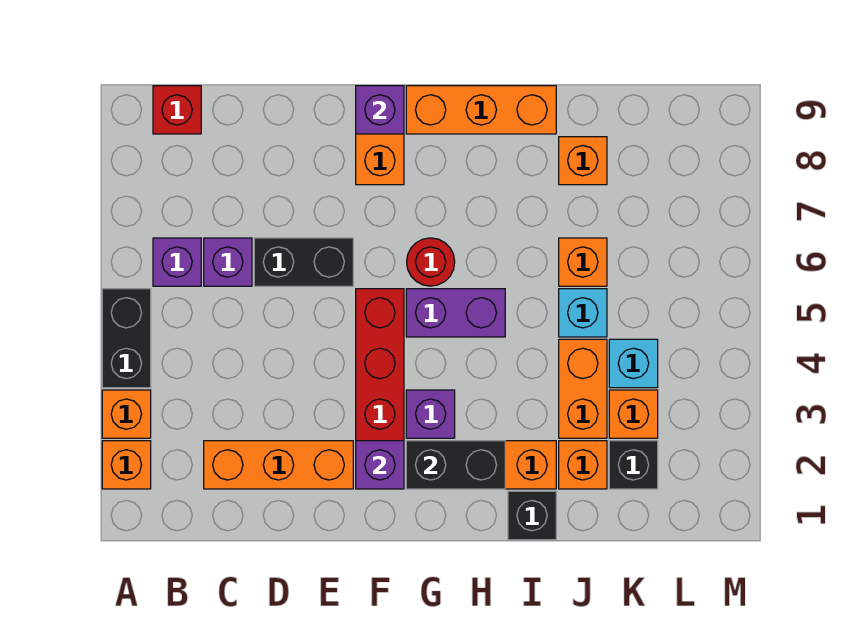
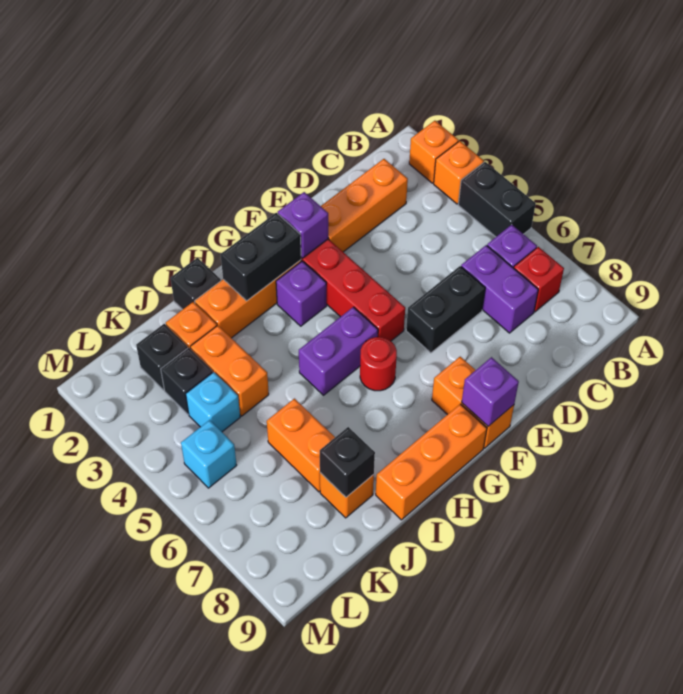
red brick B9 level 1 -> red brick B7 level 1
purple brick C6 level 1 -> purple brick C6:C7 level 1
cyan brick J5 level 1 -> cyan brick L5 level 1
orange brick J6 level 1 -> orange brick J6:J7 level 1
none -> black brick J8 level 2
orange brick K3 level 1 -> black brick K3 level 1

